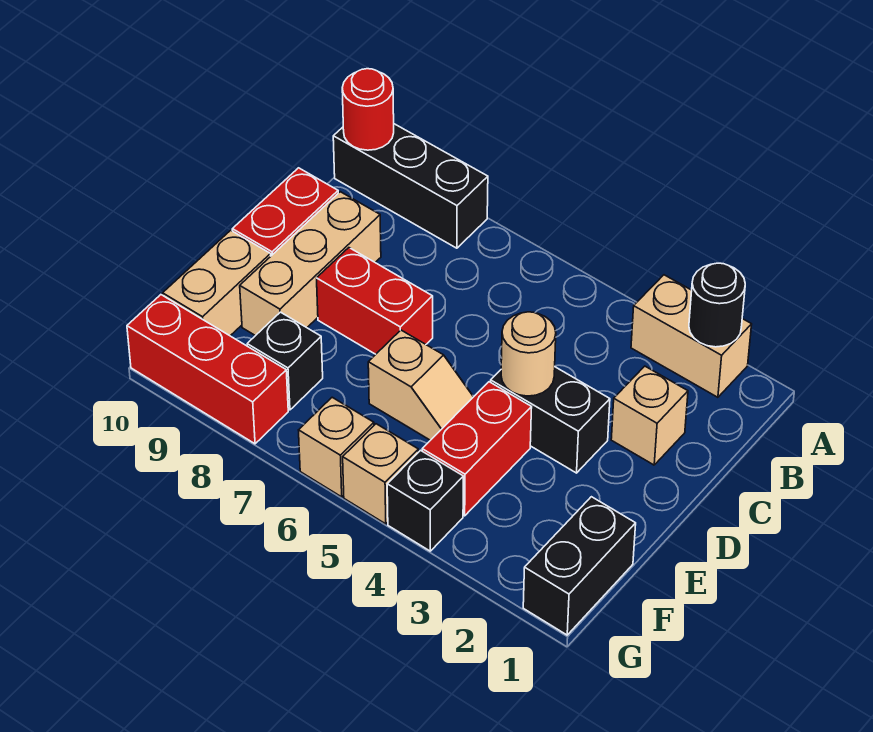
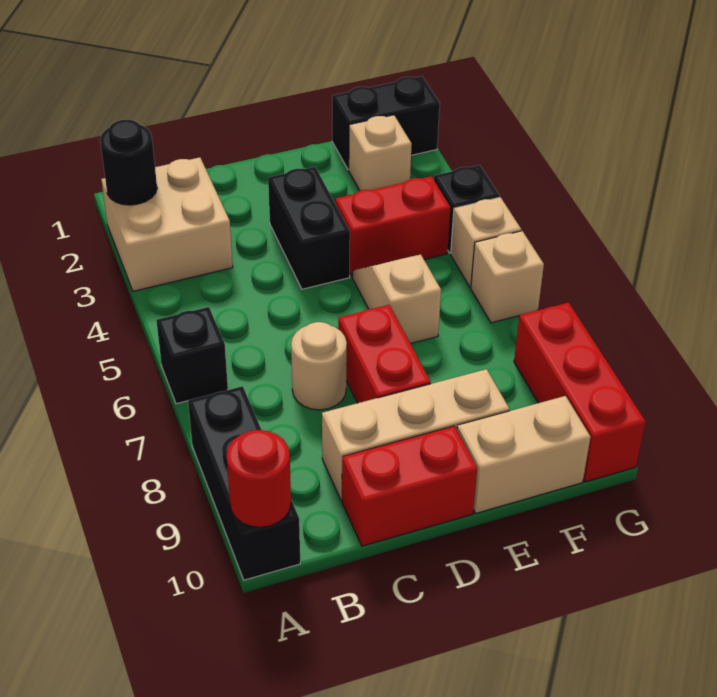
tan brick A2:A3 level 1 -> tan brick A2:B3 level 1
tan brick C2 level 1 -> tan brick F2 level 1
tan round brick D4 level 2 -> tan round brick C7 level 1
black brick F8 level 1 -> black brick A6 level 1

